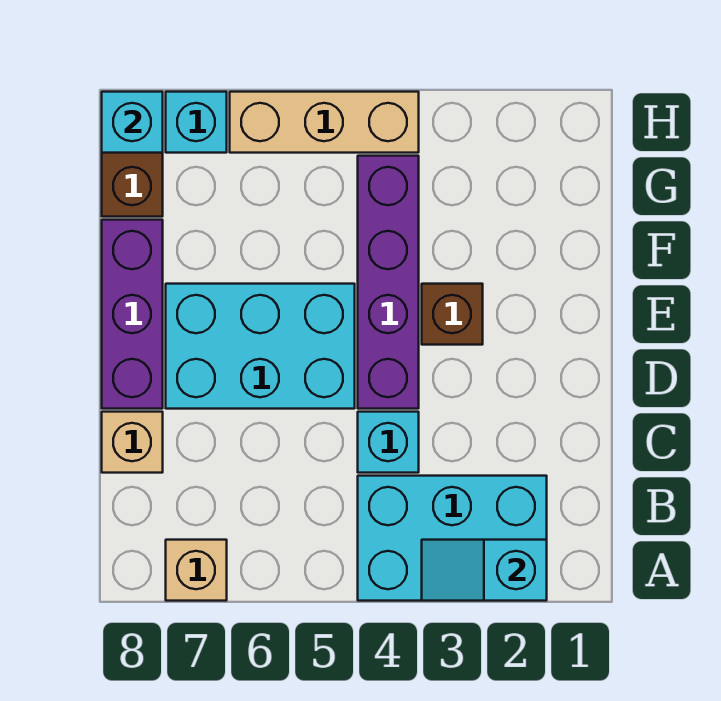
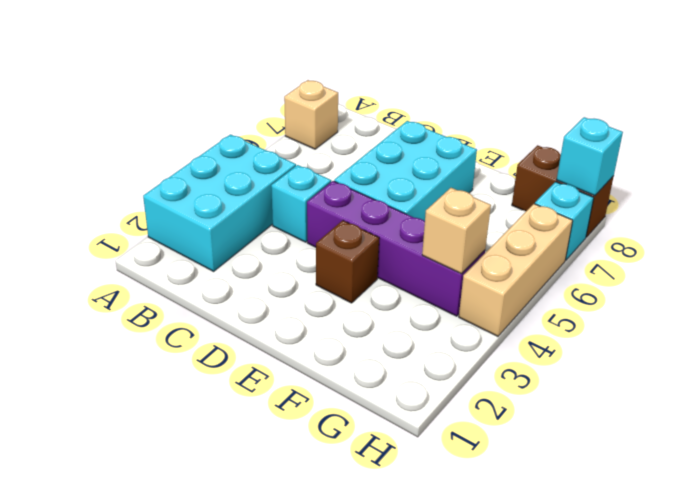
cyan slope A2:A3 level 2 top 2 -> none
tan brick C8 level 1 -> tan brick G4 level 2
purple brick D8:F8 level 1 -> none

